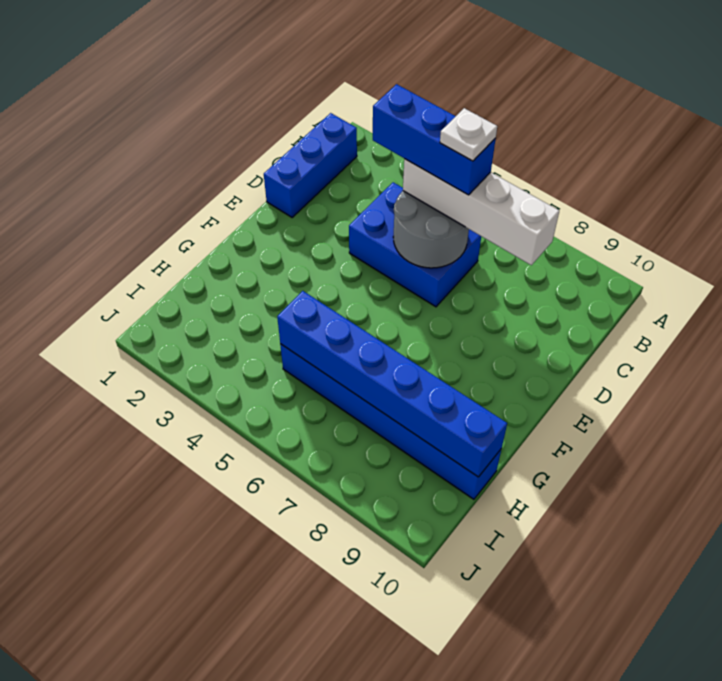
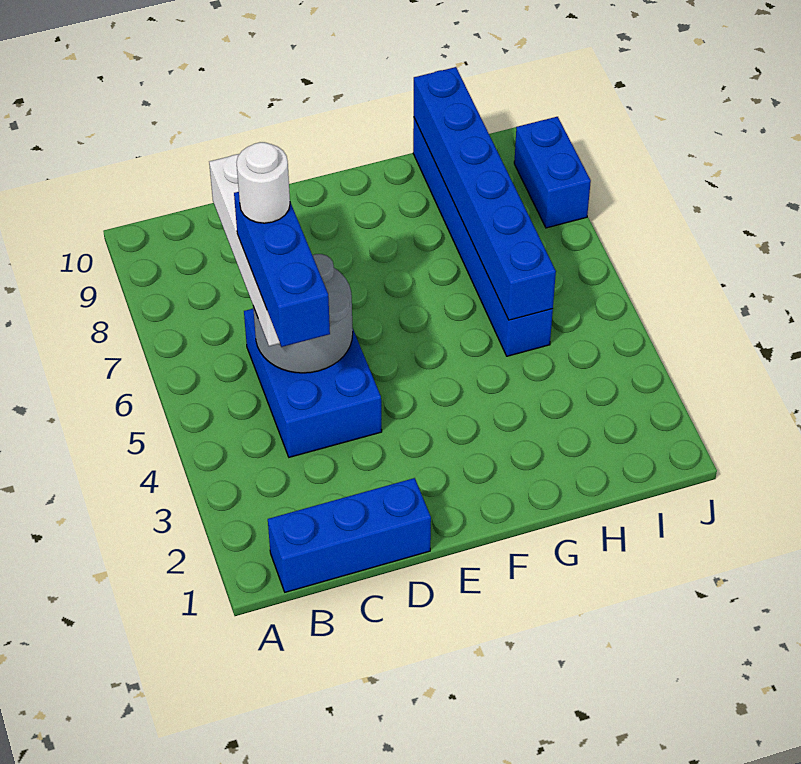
white plate C6 level 5 -> white round brick C6 level 5
none -> blue brick J8:J9 level 1

